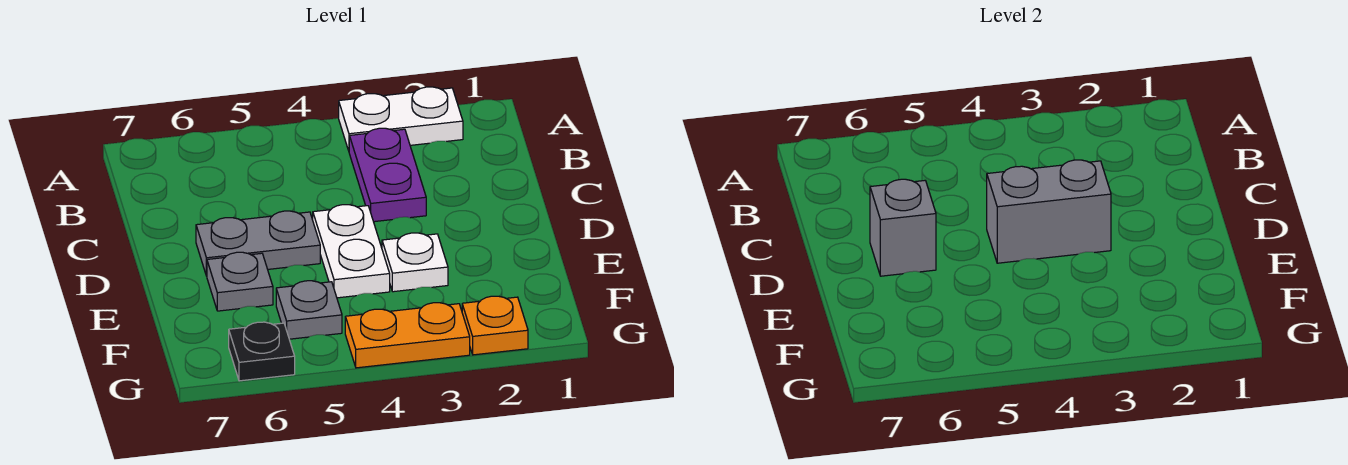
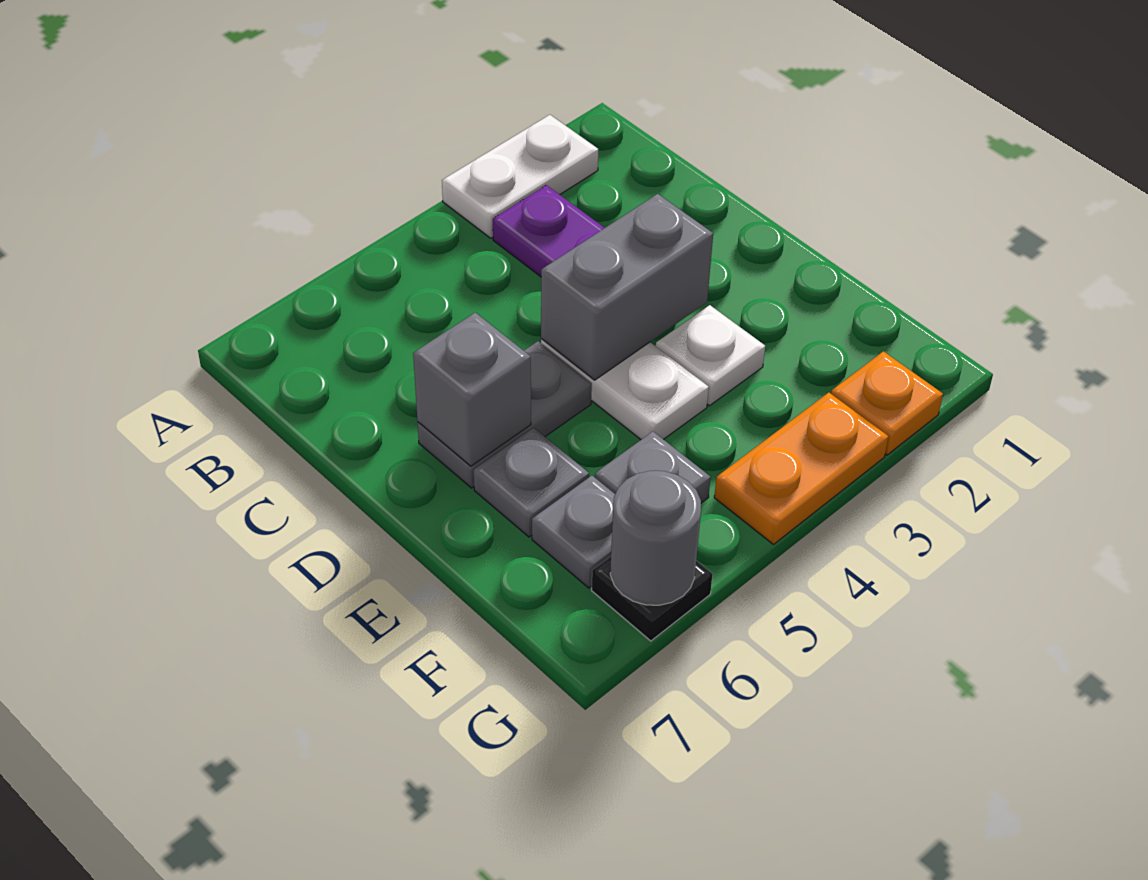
none -> grey plate F6 level 1
none -> grey round brick G6 level 2

